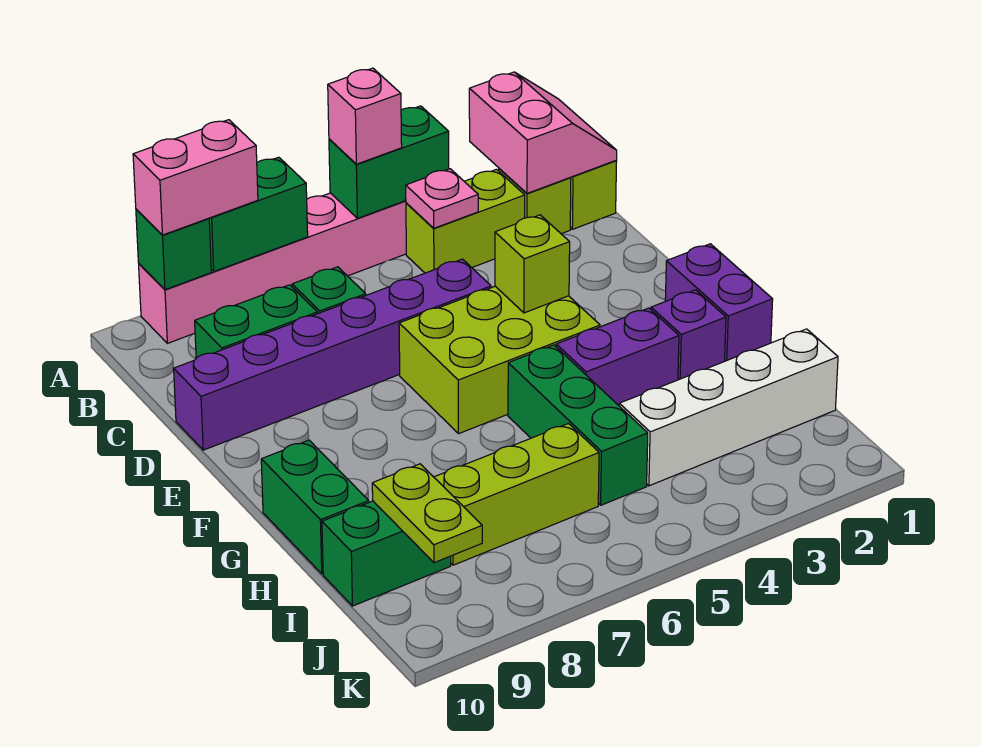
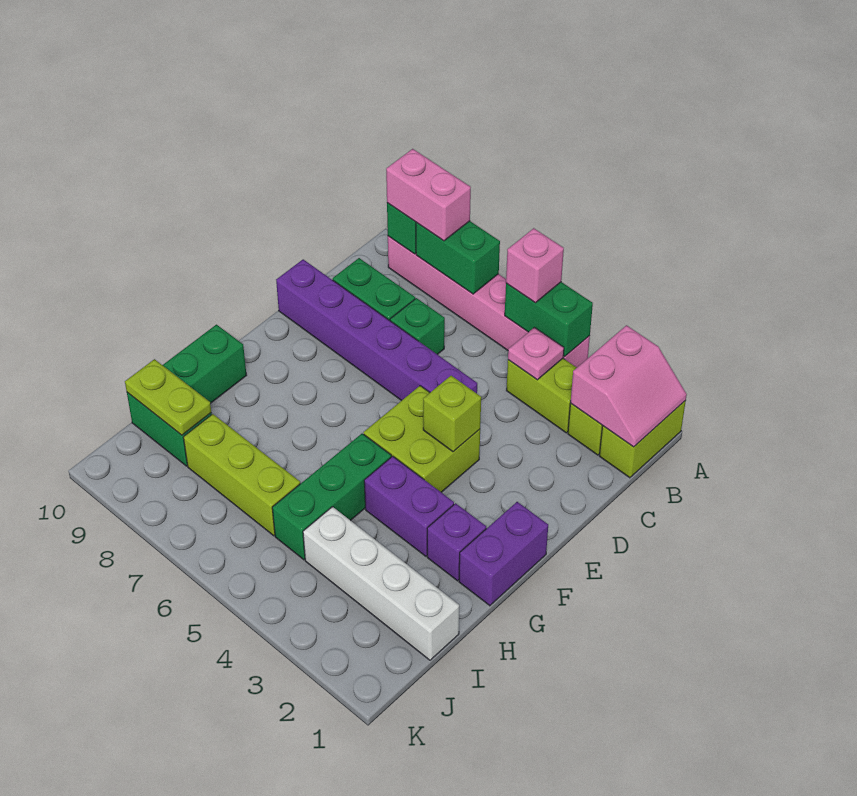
lime brick E4:F6 level 1 -> lime brick E4:F5 level 1
lime plate I9:J9 level 2 -> lime plate I9:I10 level 2

